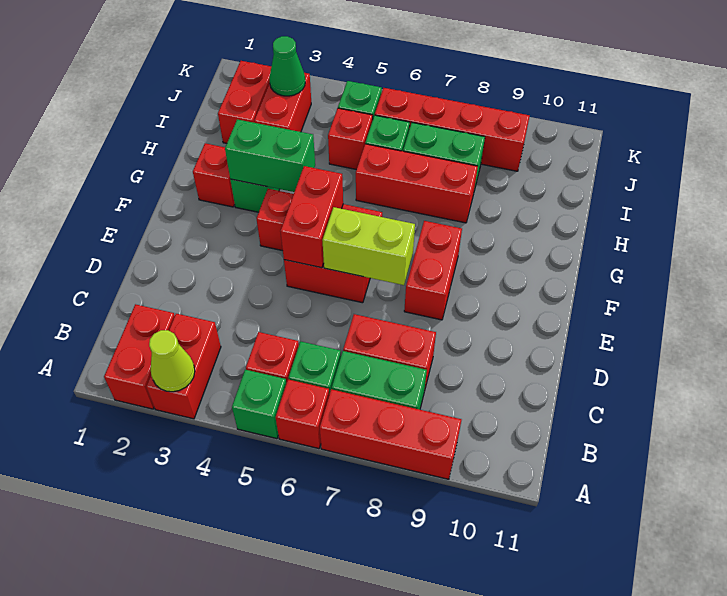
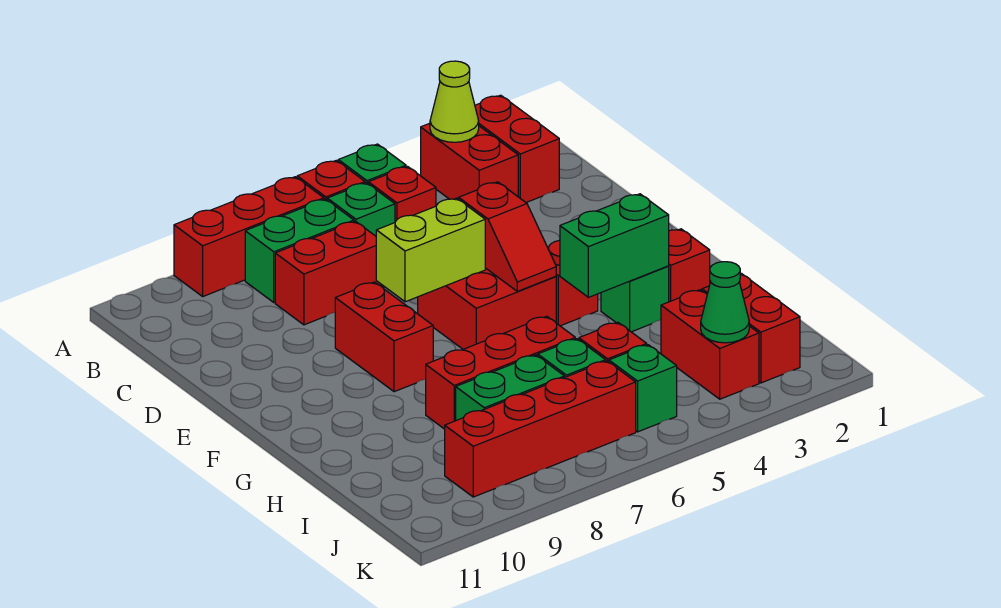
red brick E5:F5 level 2 -> red slope E5:F5 level 2 top E

